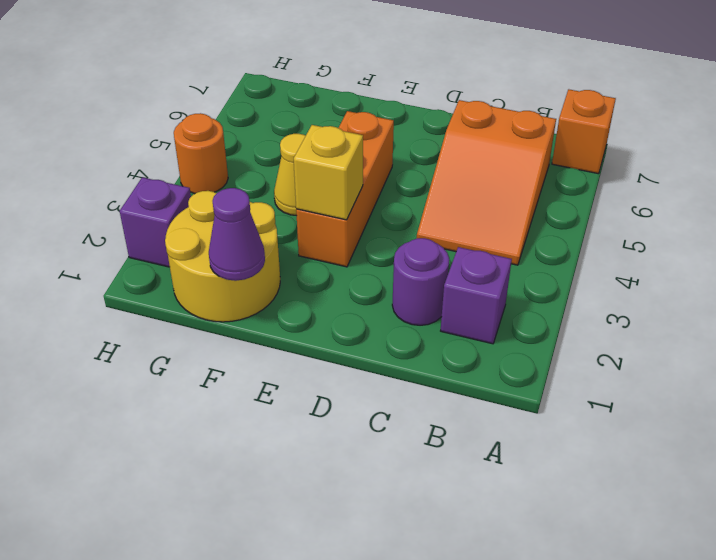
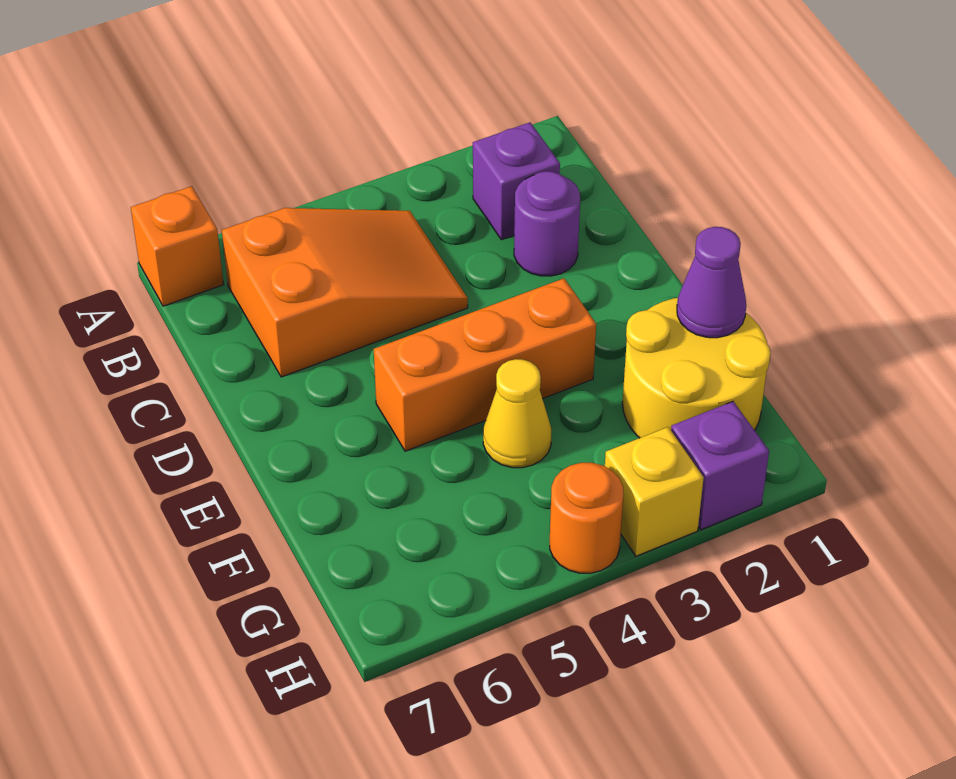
yellow brick E3 level 2 -> yellow brick H3 level 1

